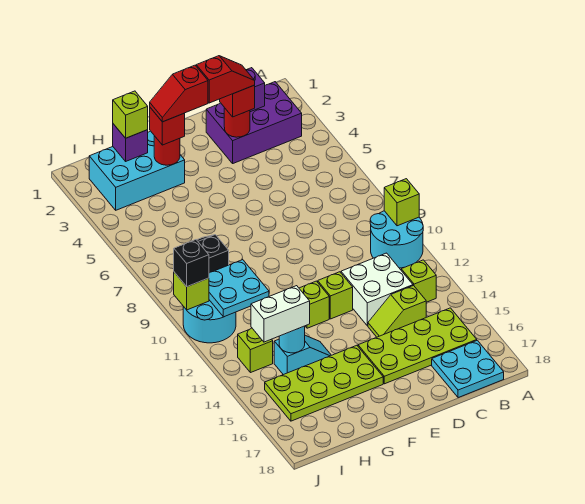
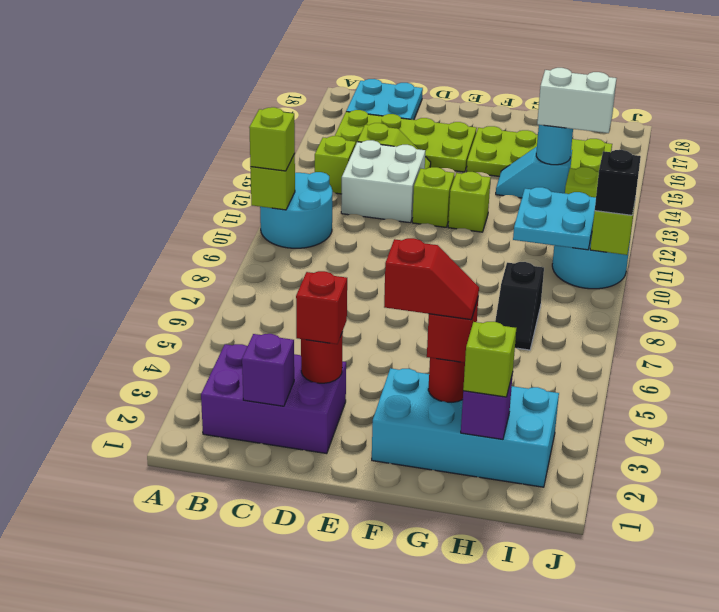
none -> lime brick A10 level 3
red slope D3:E3 level 4 top E -> none
cyan brick G2:I3 level 1 -> cyan brick F2:I3 level 1

